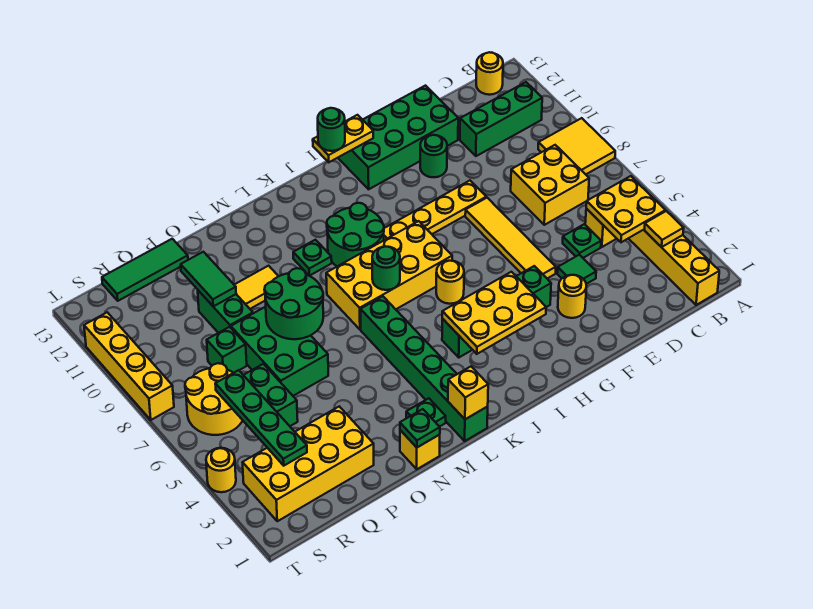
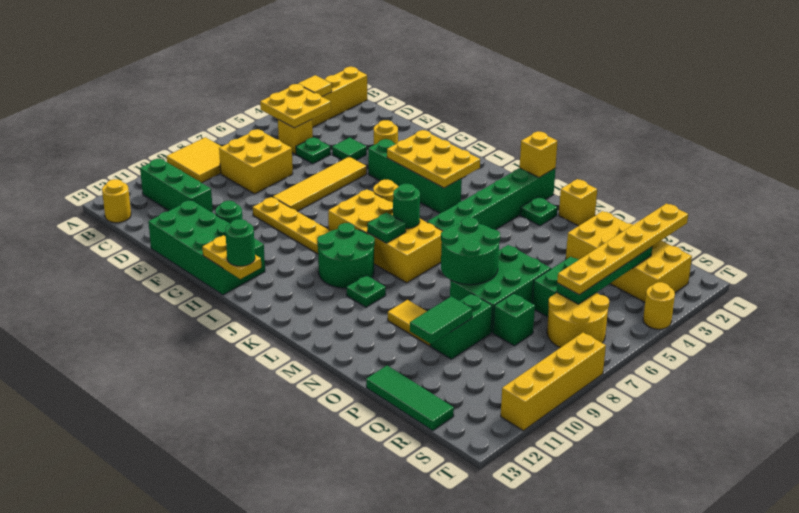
green plate N1 level 2 -> green plate K8 level 2
none -> yellow plate R1:R6 level 3

